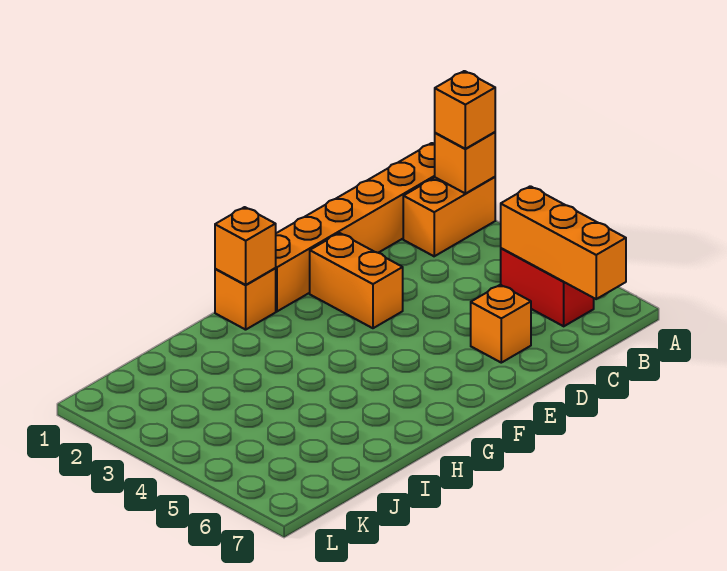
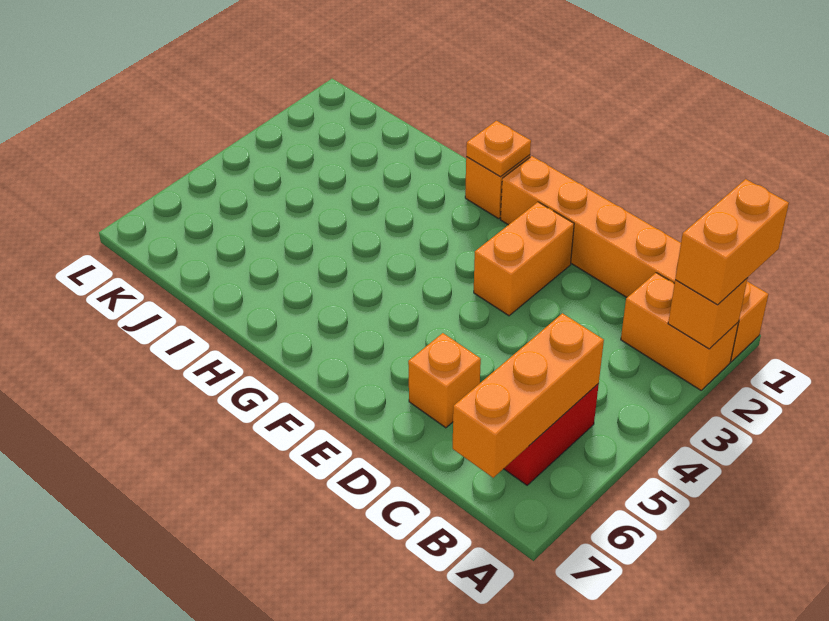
orange brick A2 level 3 -> orange brick A1:A2 level 3
orange brick G1 level 2 -> orange plate G1 level 2

